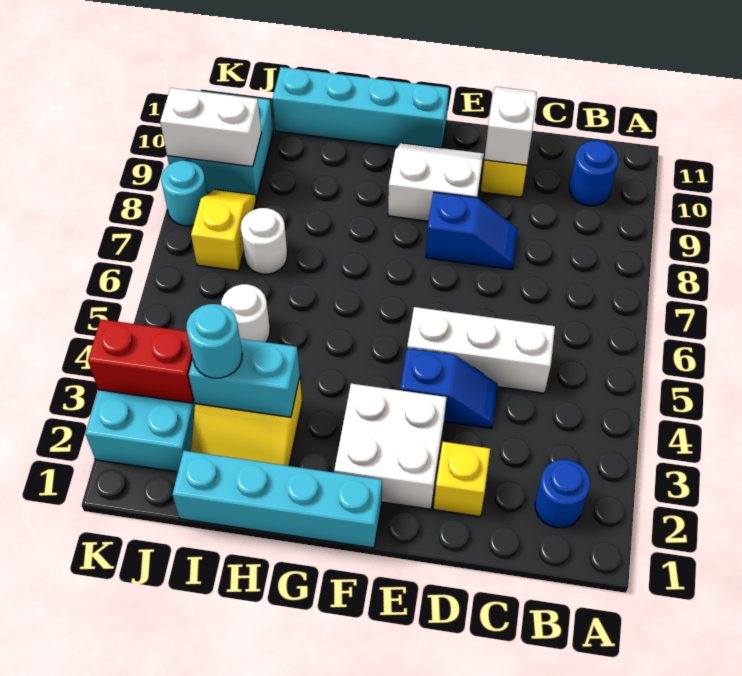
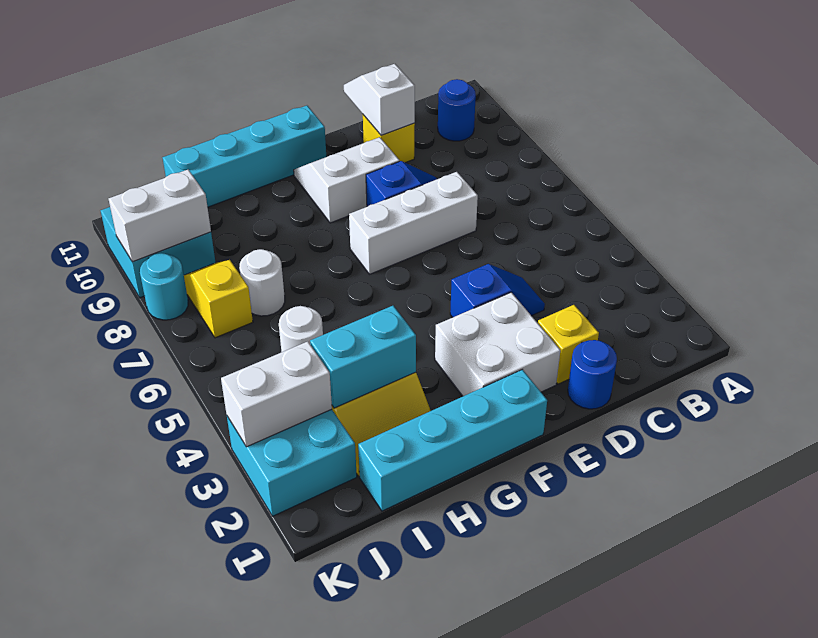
blue round brick B2 level 1 -> blue round brick D1 level 1
white brick C5:E5 level 1 -> white brick D7:F7 level 1
cyan round brick I3 level 3 -> none
red brick J3:K3 level 2 -> white brick J3:K3 level 2

